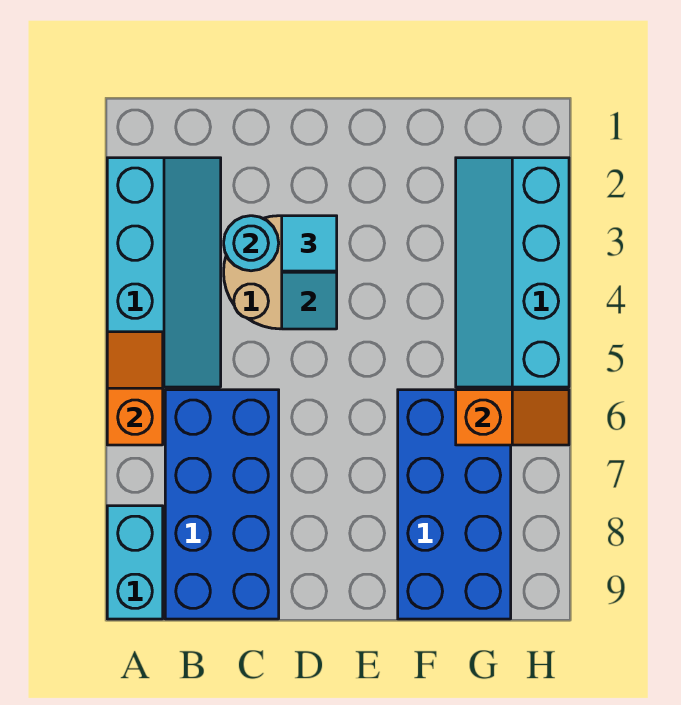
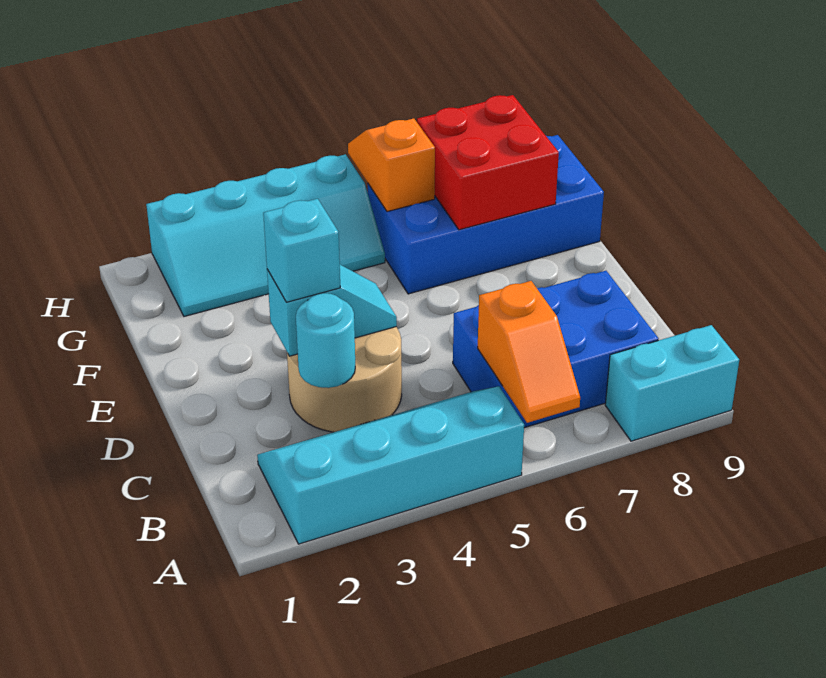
orange slope A5:A6 level 2 top 6 -> orange slope A6:B6 level 2 top B
blue brick B6:C9 level 1 -> blue brick B6:C8 level 1
cyan tile D3 level 3 -> cyan brick D3 level 3
none -> red brick F7:G8 level 2

